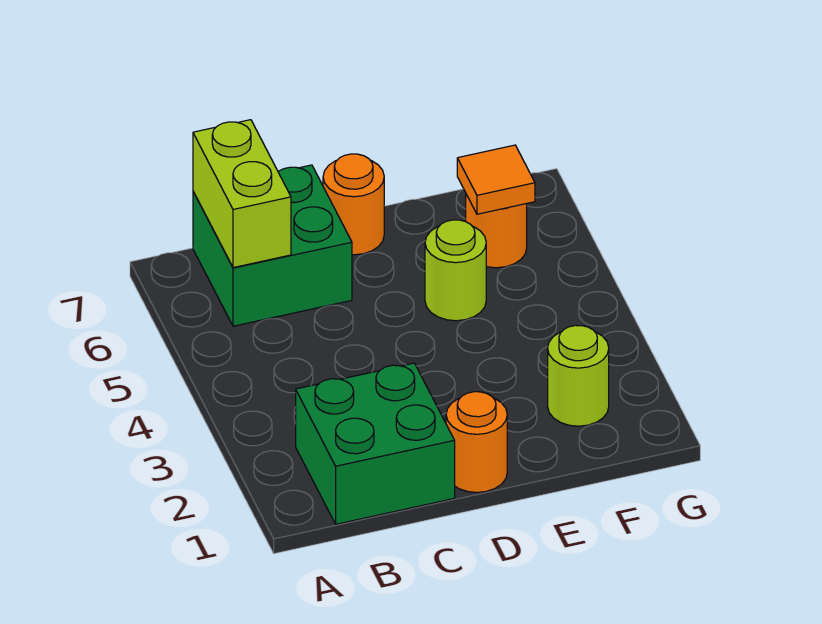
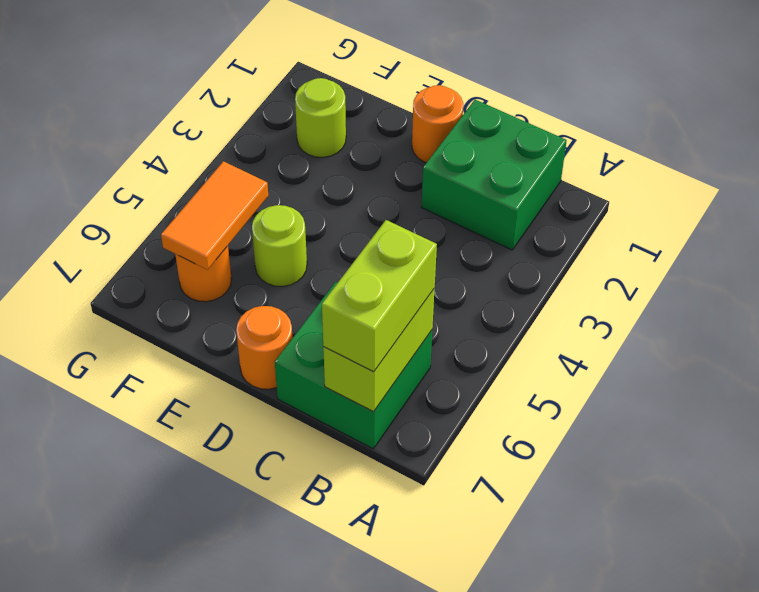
none -> lime brick B6:B7 level 3
orange tile F6 level 2 -> orange tile F5:F6 level 2

